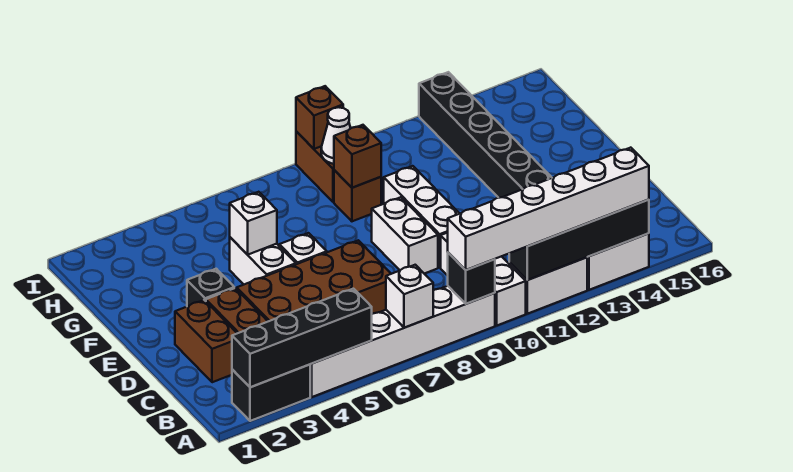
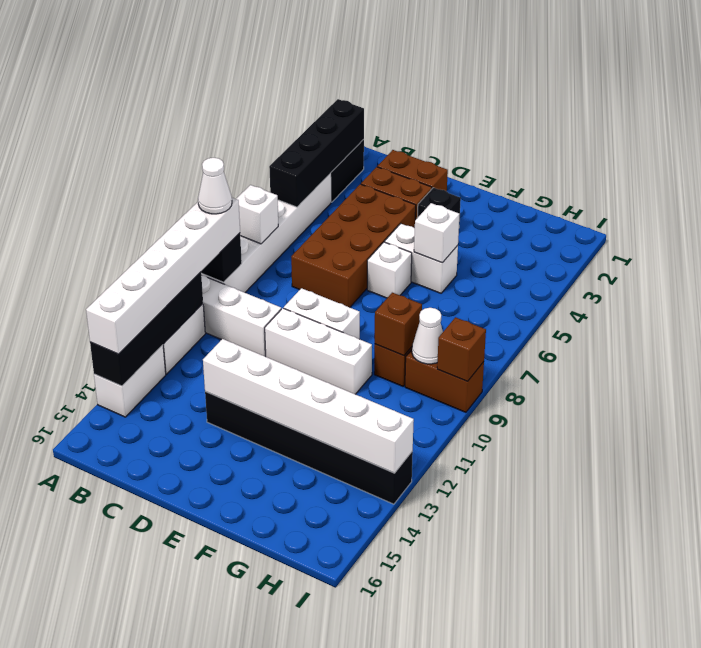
none -> white cone A9 level 4
none -> white brick D13:I13 level 2

